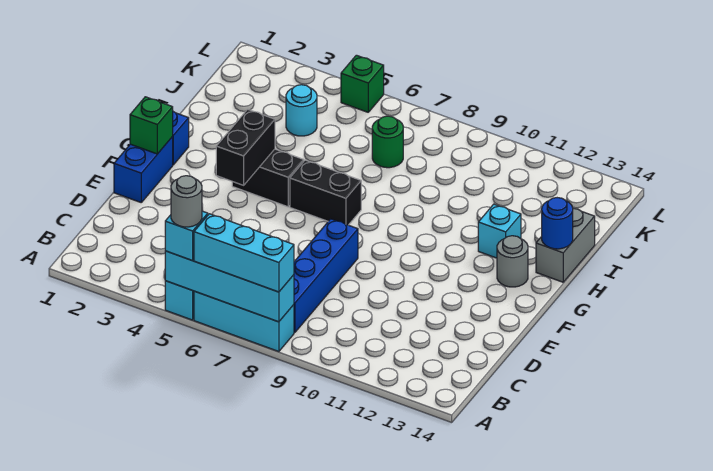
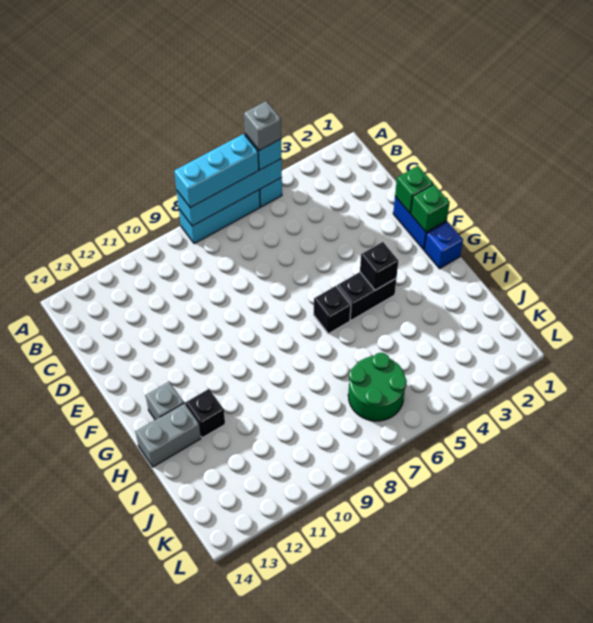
grey round brick A5 level 4 -> grey brick A5 level 4
blue brick B8:E8 level 1 -> none
black brick F4:G4 level 2 -> black brick G4 level 2
black brick G6:G7 level 1 -> black brick G6 level 1
grey round brick G13 level 1 -> grey brick G13 level 1
cyan brick H12 level 1 -> black brick H12 level 1
grey brick H14:I14 level 1 -> grey brick H13:H14 level 1
blue round brick H14 level 2 -> none
cyan round brick J4 level 1 -> none
green round brick J7 level 1 -> green round brick J6:K7 level 1
green brick L5 level 1 -> green brick E1 level 2

